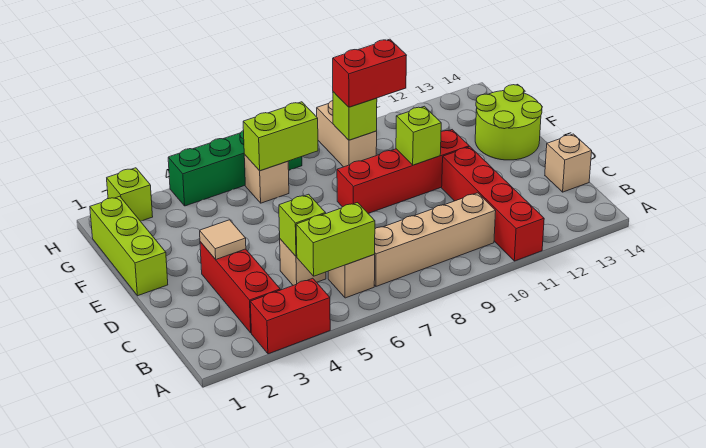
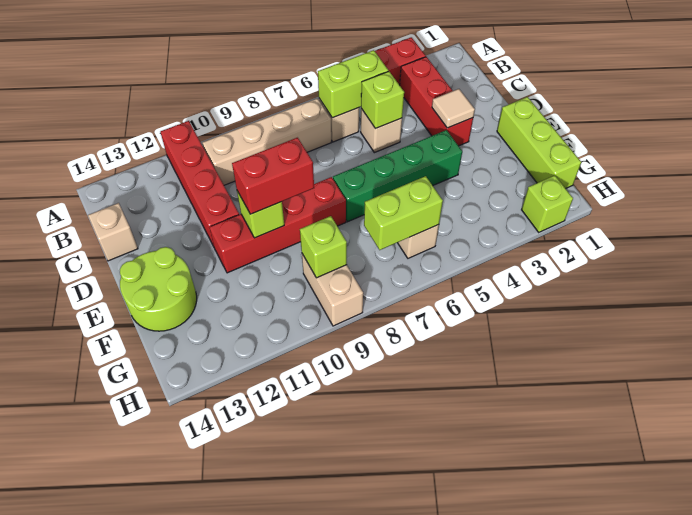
red brick G9:G10 level 3 -> red brick E9:E10 level 3
green brick H4:H7 level 1 -> green brick E4:E7 level 1

